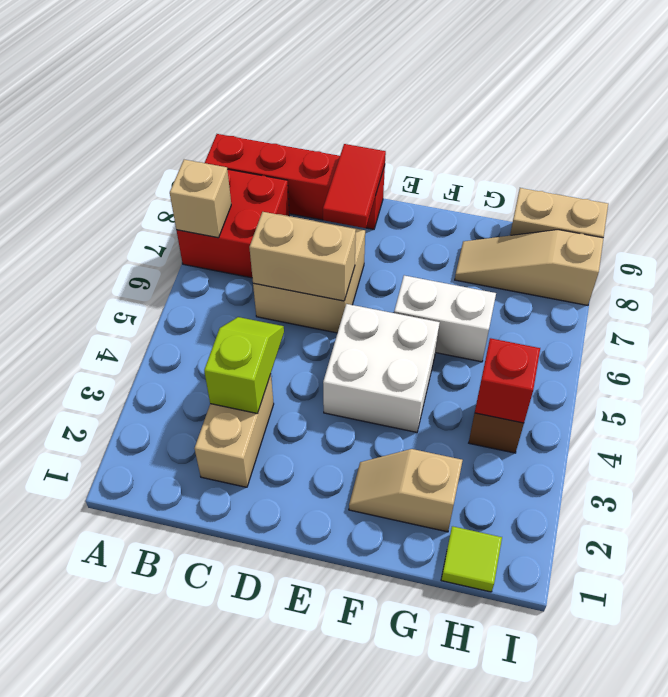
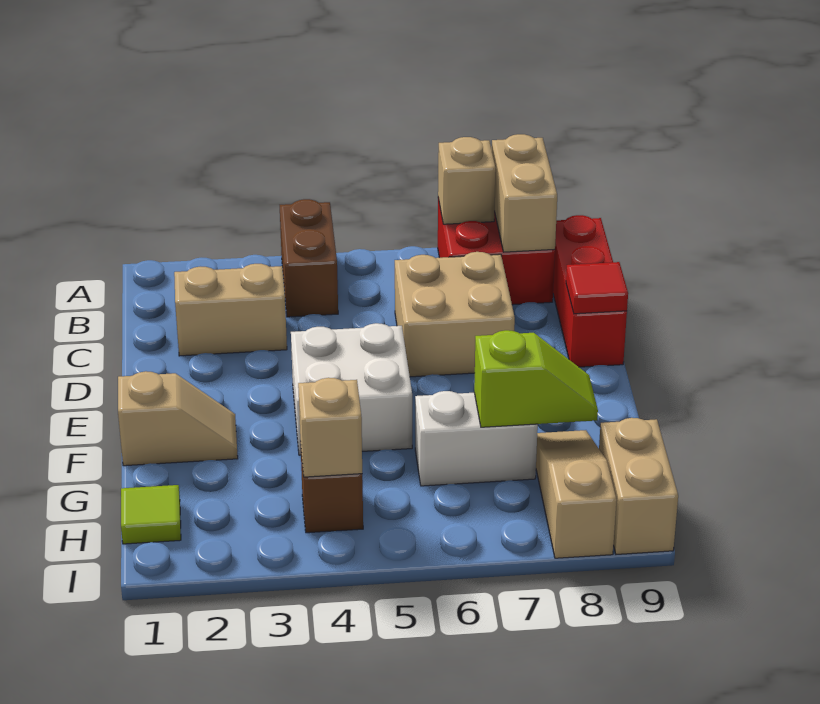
none -> brown brick A4:B4 level 1
red brick A9:D9 level 1 -> red brick B9:D9 level 1
lime slope C3:C4 level 2 top 3 -> lime slope G7:G8 level 2 top 7
tan brick C6:D6 level 2 -> tan brick A8:B8 level 2
red tile D8:D9 level 2 -> red tile D9 level 2
tan slope F2:G2 level 1 top G -> tan slope F1:F2 level 1 top 1
white brick F6:G6 level 1 -> white brick G6:G7 level 1
red brick H4 level 2 -> tan brick H4 level 2

